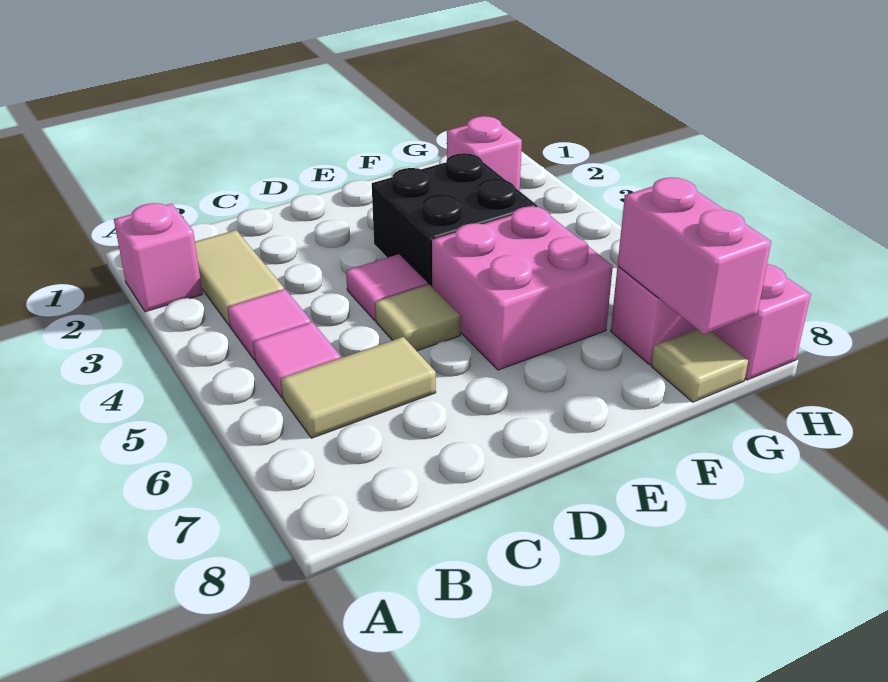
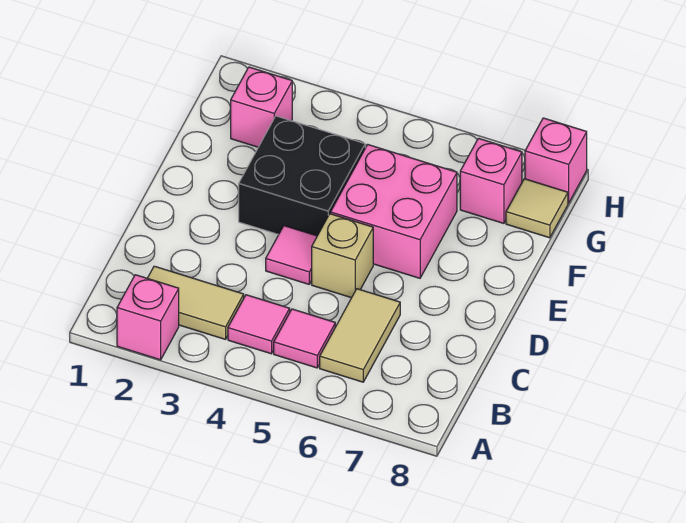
tan tile D5 level 1 -> tan brick D5 level 1
pink brick G7:G8 level 2 -> none

